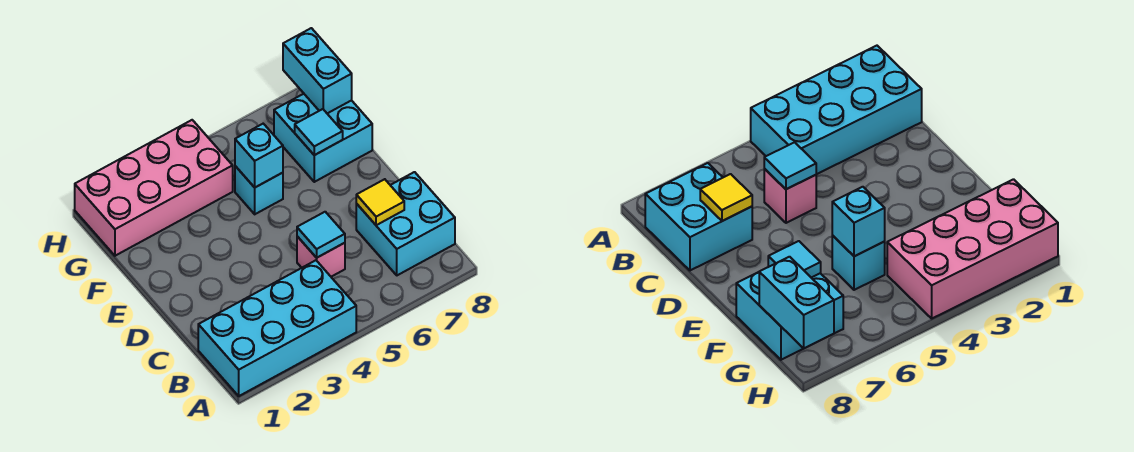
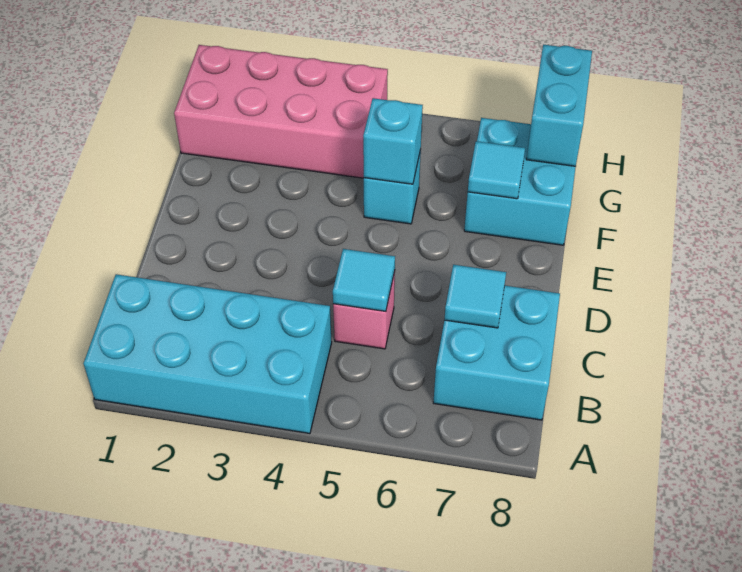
yellow tile C7 level 2 -> cyan tile C7 level 2

